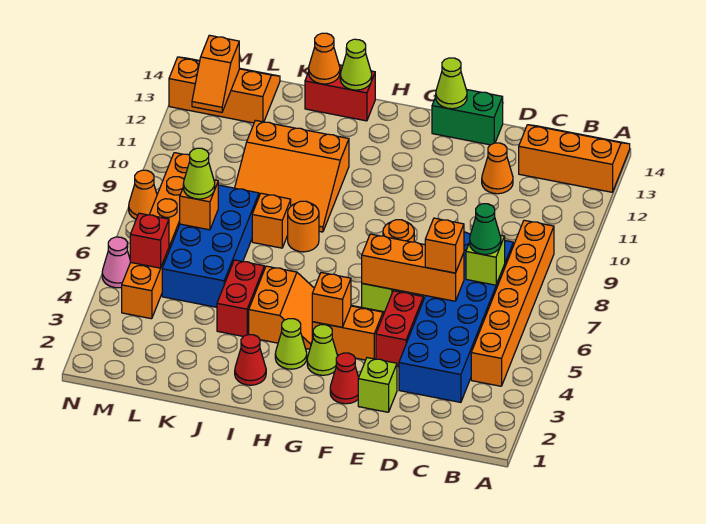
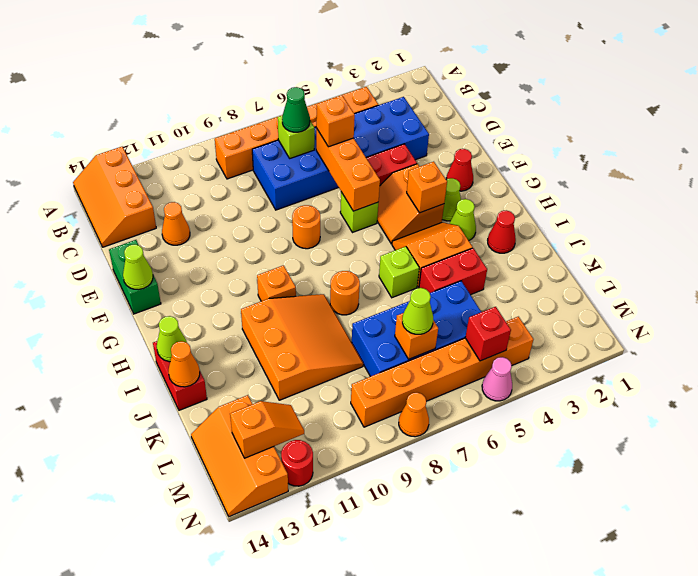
lime brick E2 level 1 -> lime brick I6 level 1
orange brick J8 level 1 -> orange brick H10 level 1
none -> red round brick N12 level 1

